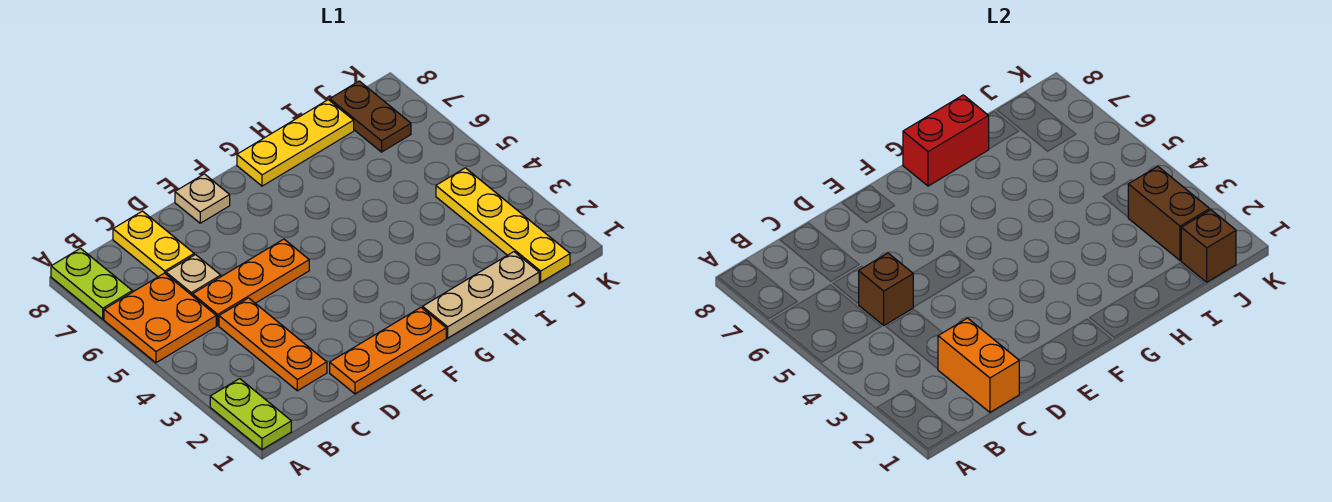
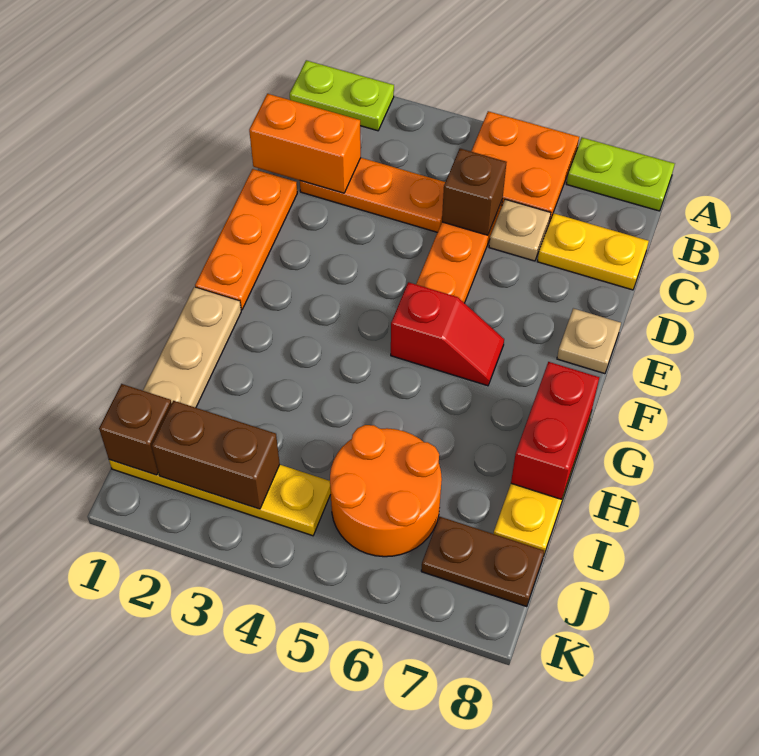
none -> red slope F5:F6 level 1 top 5
none -> orange round brick I5:J6 level 1

